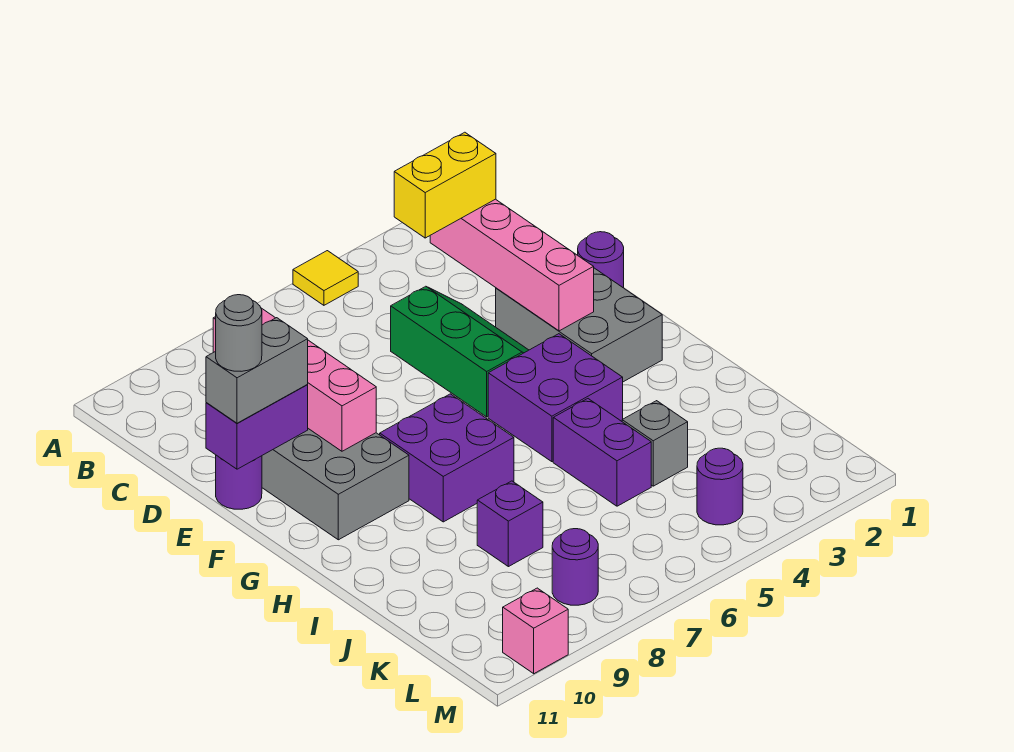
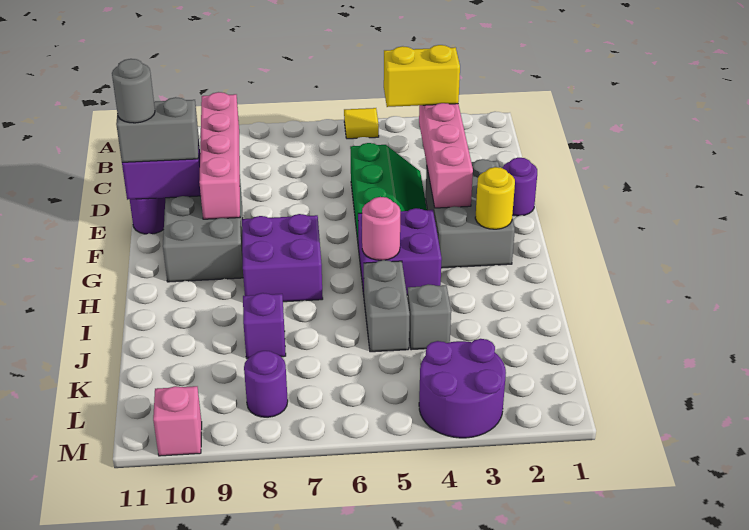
none -> yellow round brick G2 level 2
none -> pink round brick H5 level 2
purple brick I5:J5 level 1 -> grey brick I5:J5 level 1
purple round brick L4 level 1 -> purple round brick L3:M4 level 1

